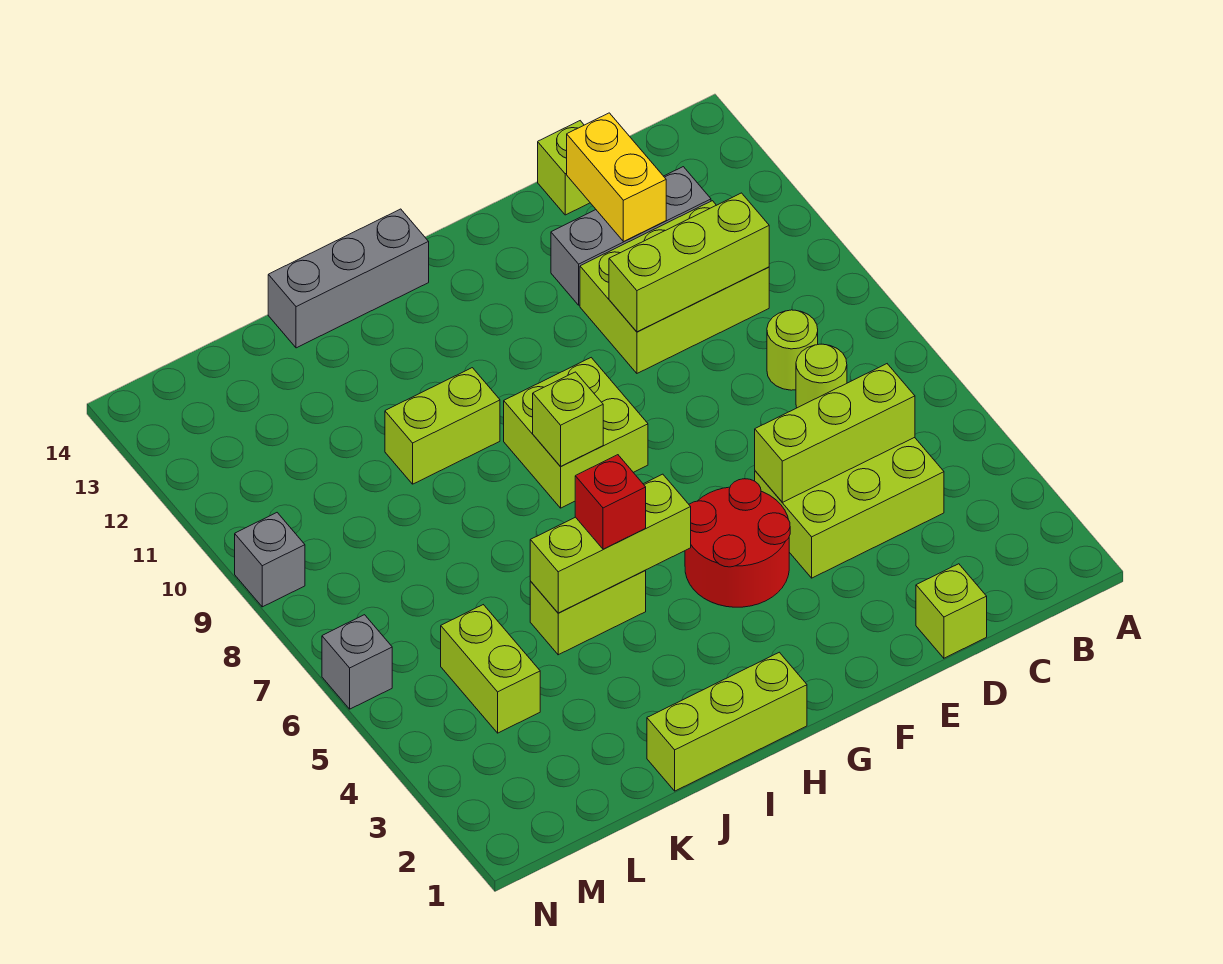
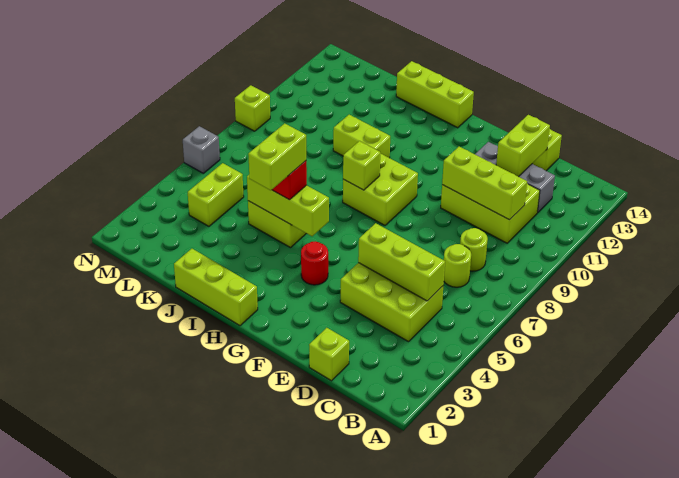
yellow brick D12:D13 level 2 -> lime brick D12:D13 level 2
red round brick F4:G5 level 1 -> red round brick G4 level 1
grey brick H14:J14 level 1 -> lime brick H14:J14 level 1
none -> lime brick I4:I5 level 4
grey brick N9 level 1 -> lime brick N9 level 1

